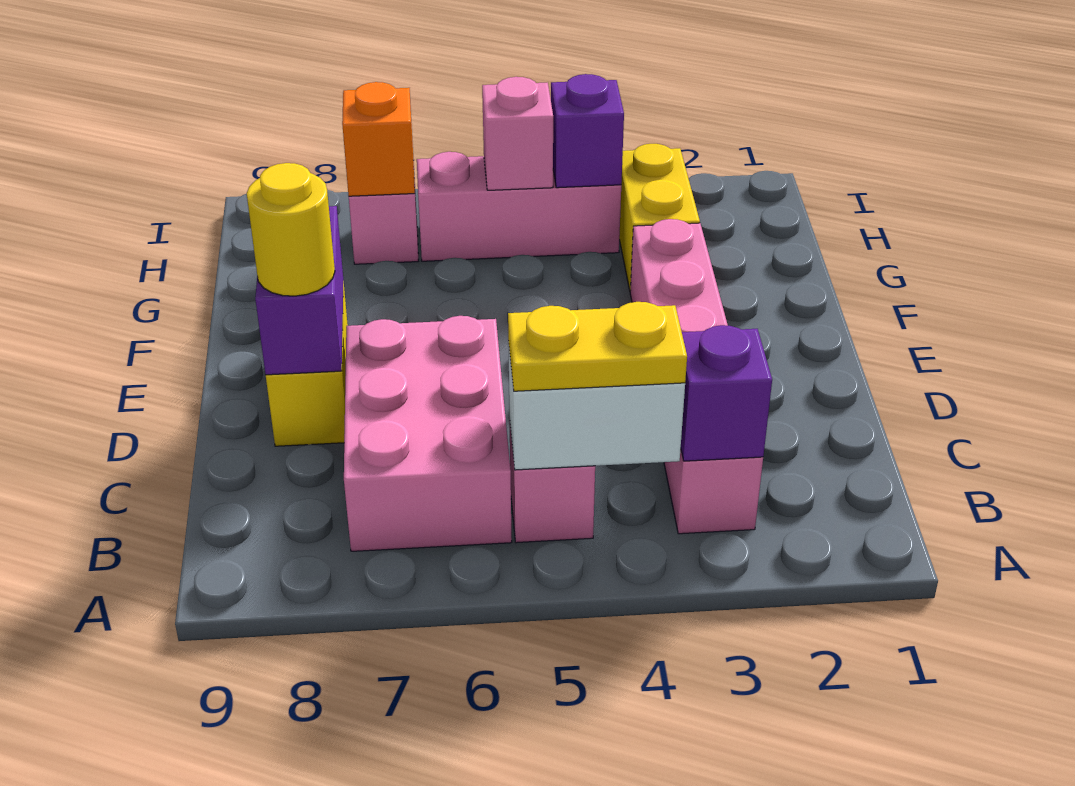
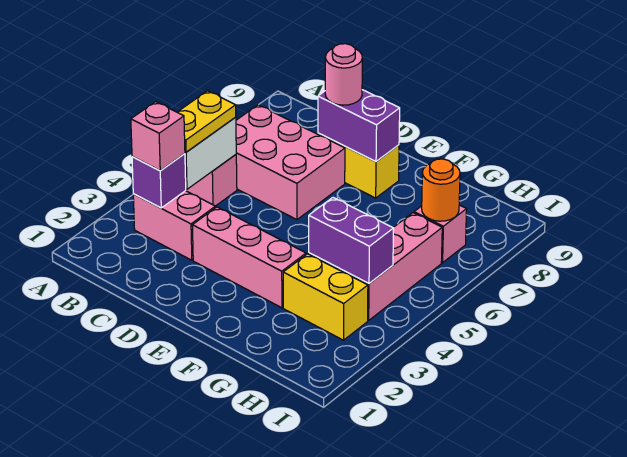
yellow round brick D8 level 3 -> pink round brick D8 level 3
purple brick H4 level 2 -> purple brick G4:H4 level 2
pink brick H5 level 2 -> pink brick B3 level 3
orange brick H7 level 2 -> orange round brick H7 level 2

